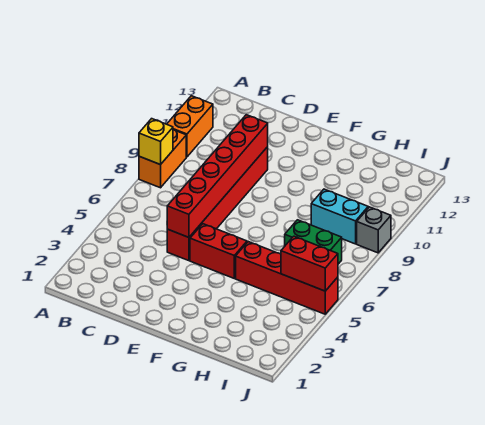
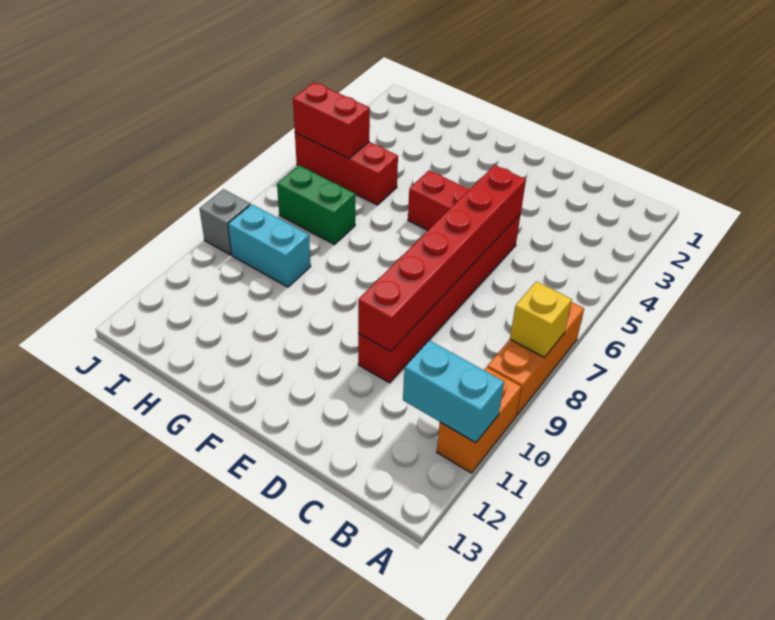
orange brick A8:A9 level 1 -> orange brick A7:A9 level 1
none -> cyan brick A11:B11 level 2
red brick G5:J5 level 1 -> red brick H5:J5 level 1

